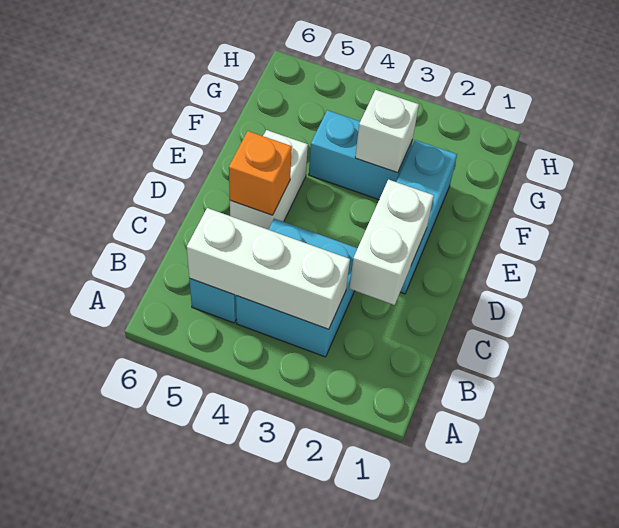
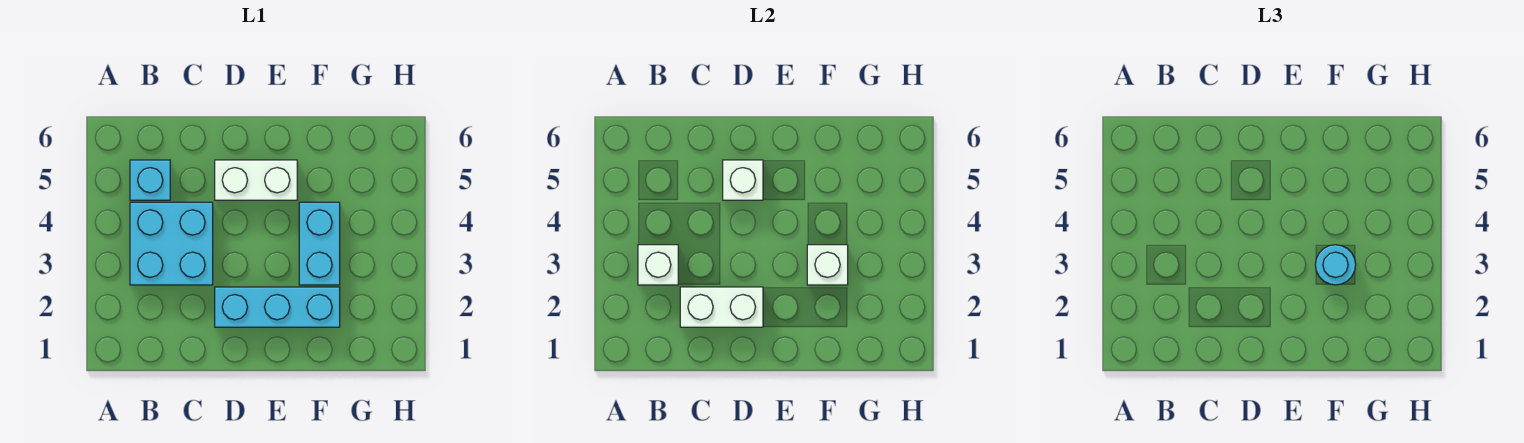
white brick B3:B5 level 2 -> white brick B3 level 2
orange brick D5 level 2 -> white brick D5 level 2
none -> cyan round brick F3 level 3

